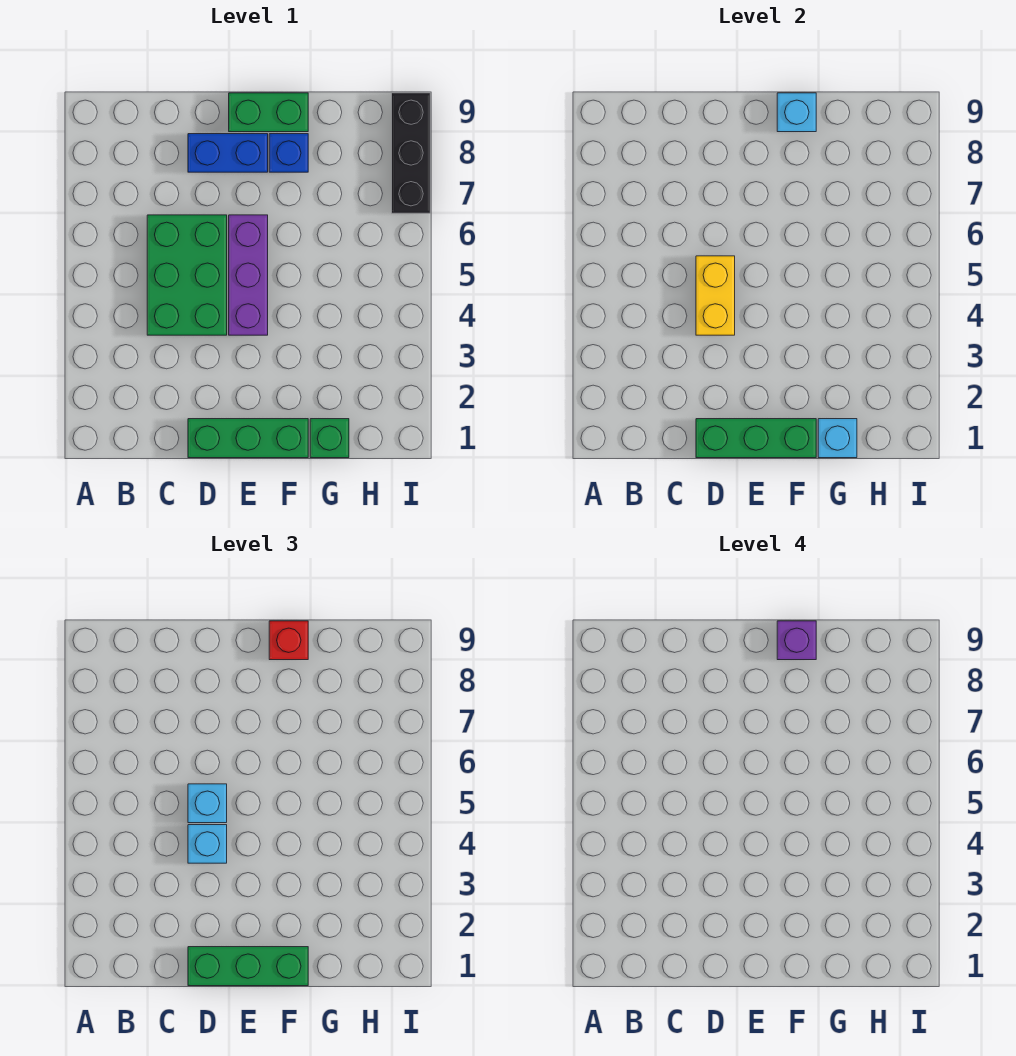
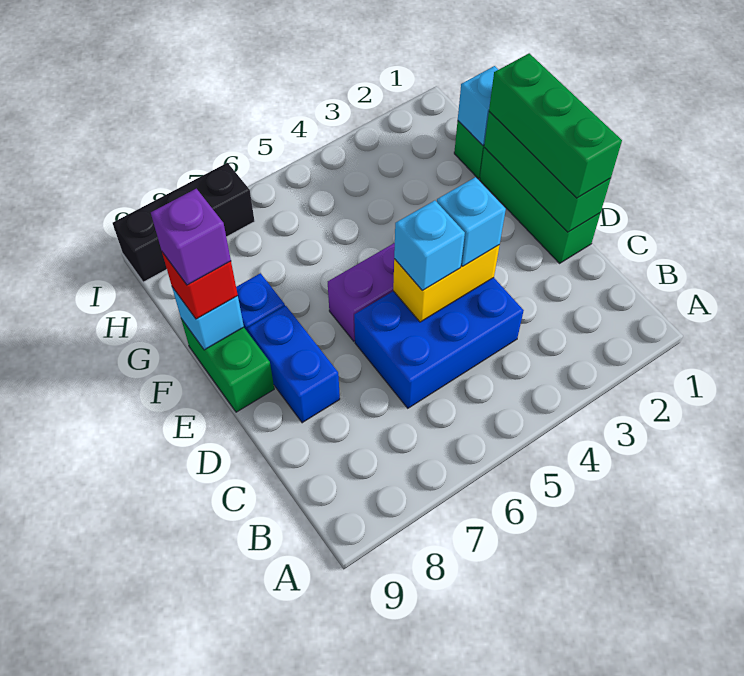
green brick C4:D6 level 1 -> blue brick C4:D6 level 1

